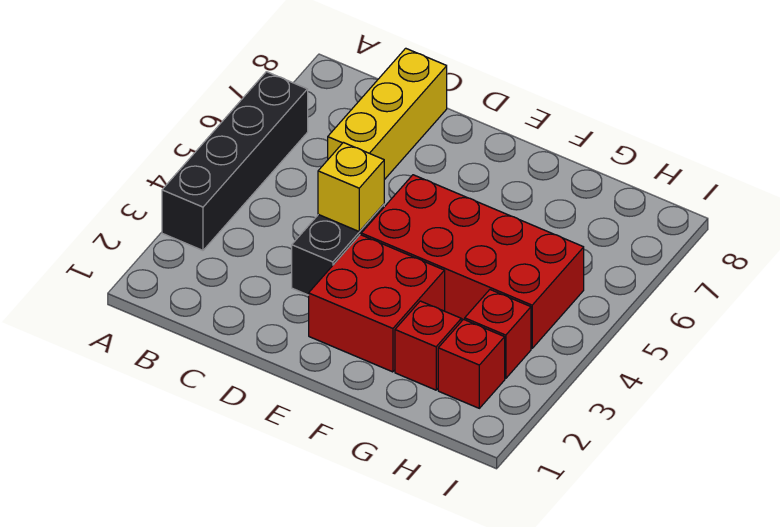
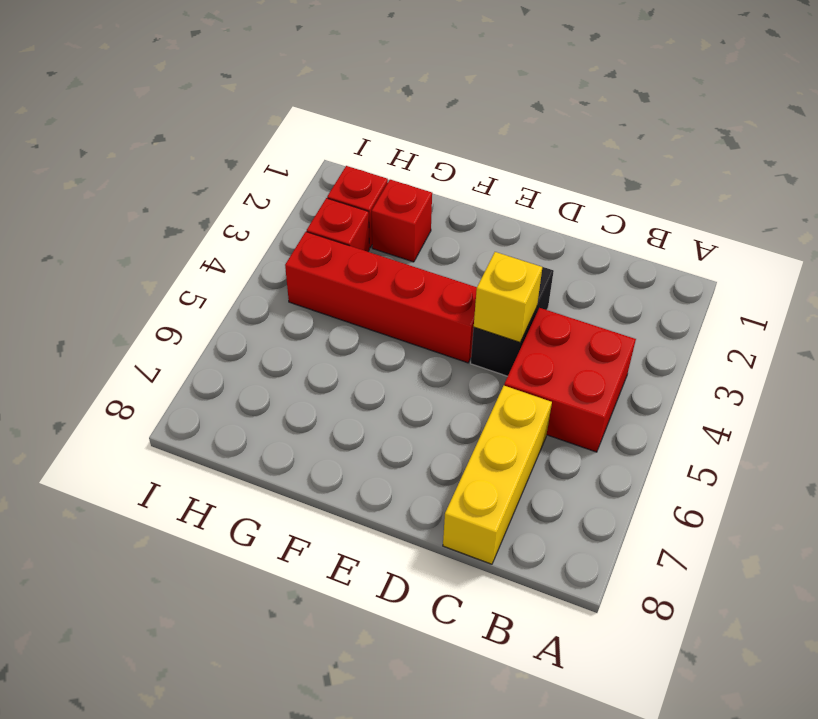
black brick A3:A6 level 1 -> none
red brick E2:F3 level 1 -> red brick B4:C5 level 1
red brick E4:H5 level 1 -> red brick E4:H4 level 1

